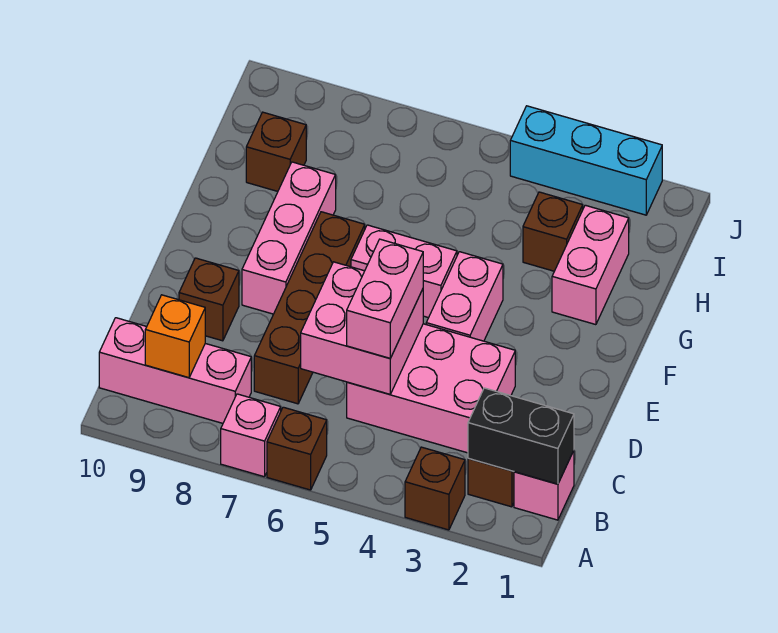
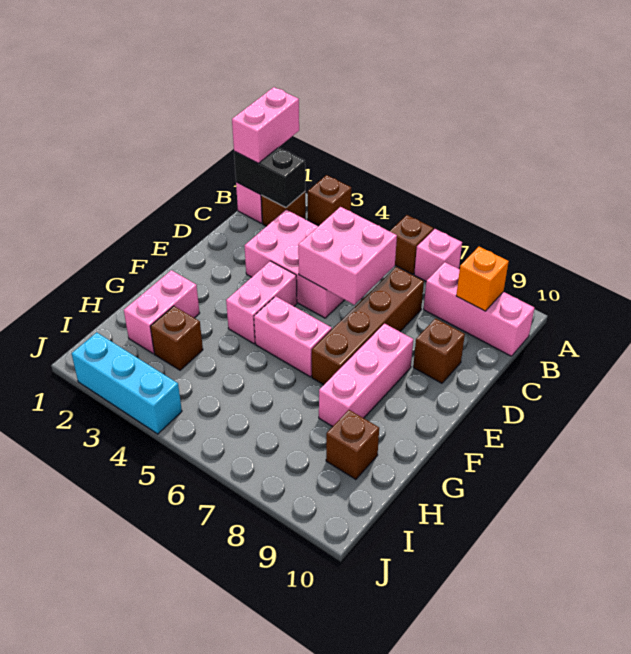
pink brick C5:D5 level 3 -> pink brick A1:B1 level 3

